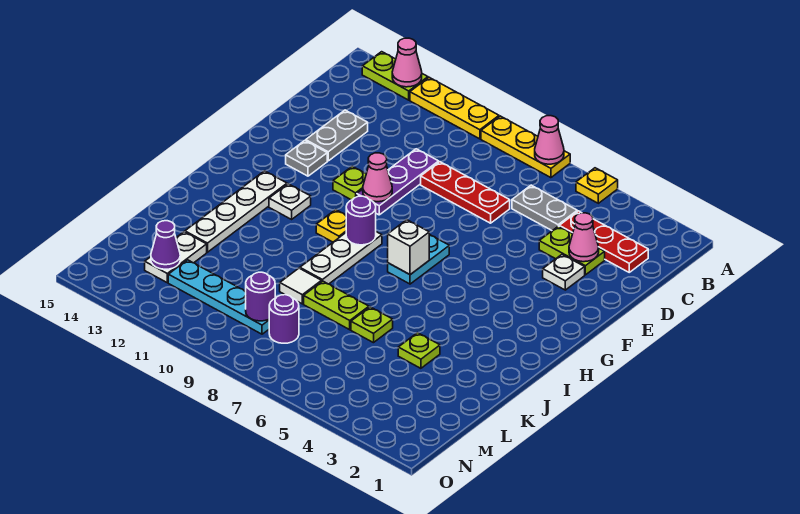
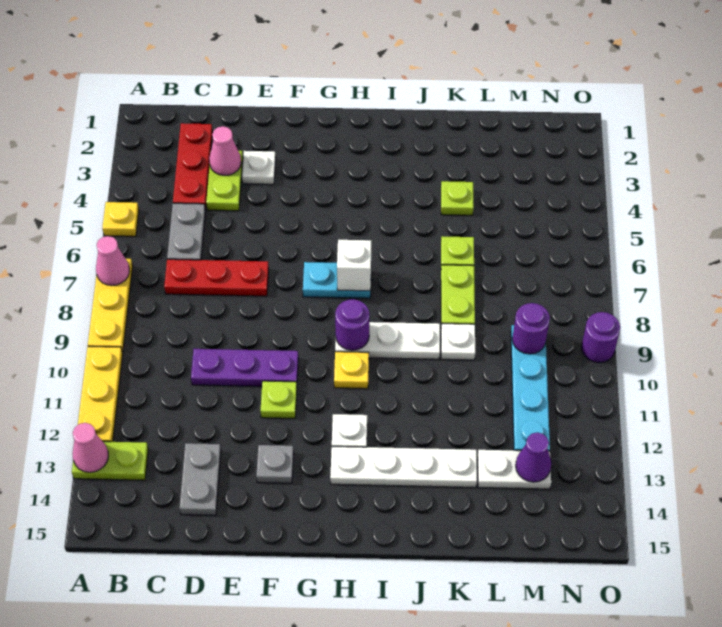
lime plate A13:A14 level 1 -> lime plate A13:B13 level 1
red plate D7:D9 level 1 -> red plate C7:E7 level 1
grey plate D13:E13 level 1 -> grey plate D13:D14 level 1
pink cone F10 level 2 -> none
white tile K9 level 1 -> white plate K9 level 1
purple round brick M8 level 1 -> purple round brick O9 level 1

